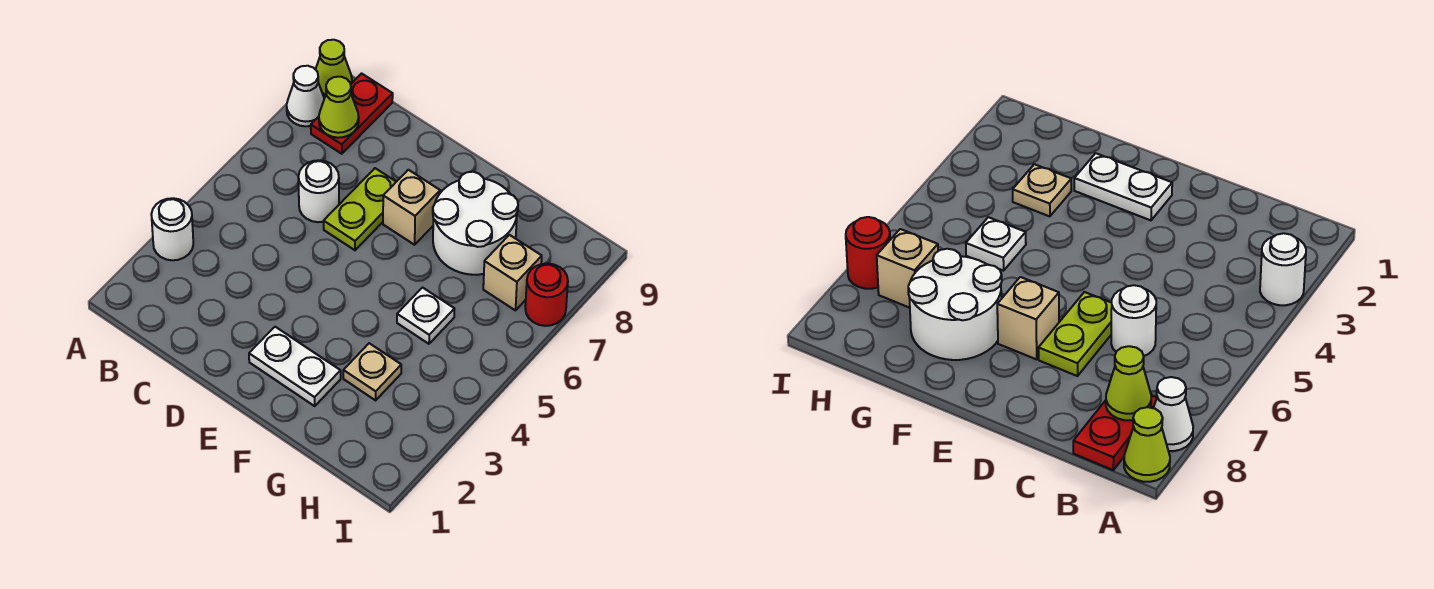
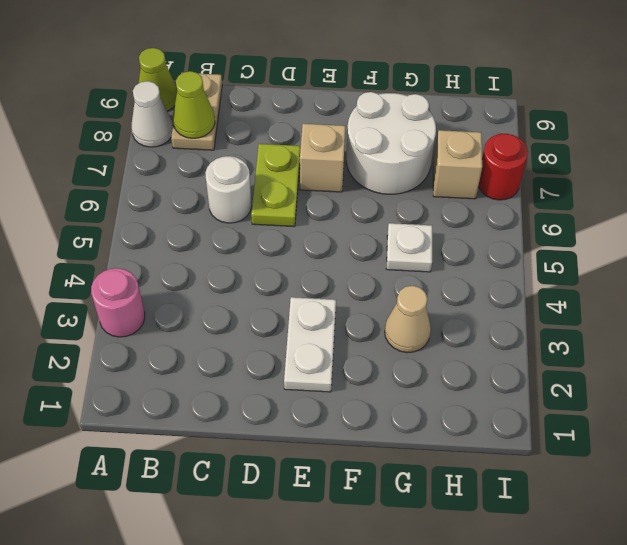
white round brick A3 level 1 -> pink round brick A3 level 1
red plate B8:B9 level 1 -> tan plate B8:B9 level 1
white plate E2:F2 level 1 -> white plate E2:E3 level 1
tan plate G3 level 1 -> tan cone G3 level 1

